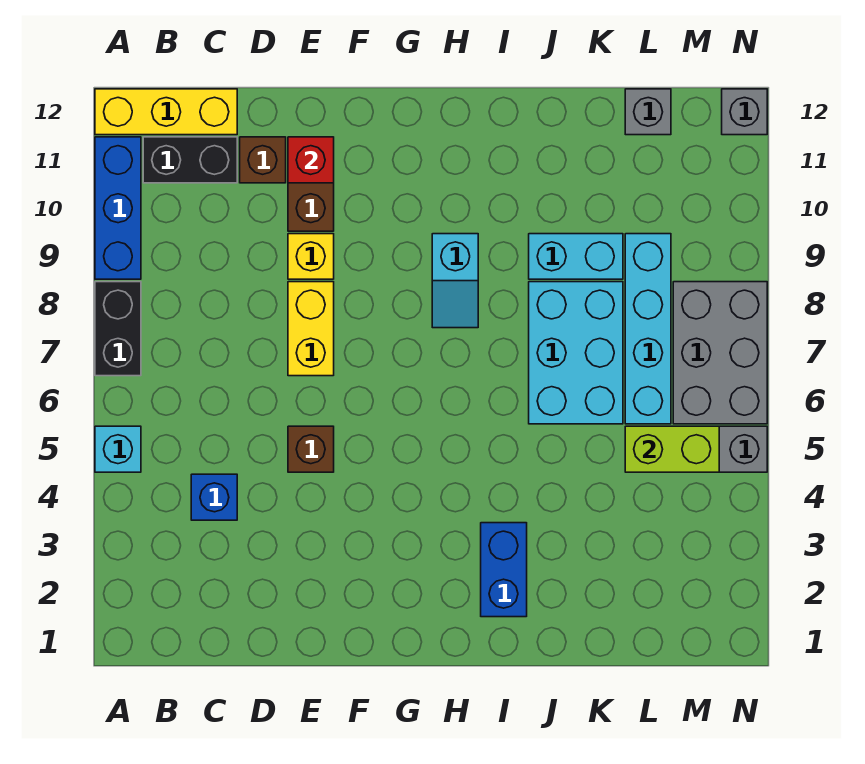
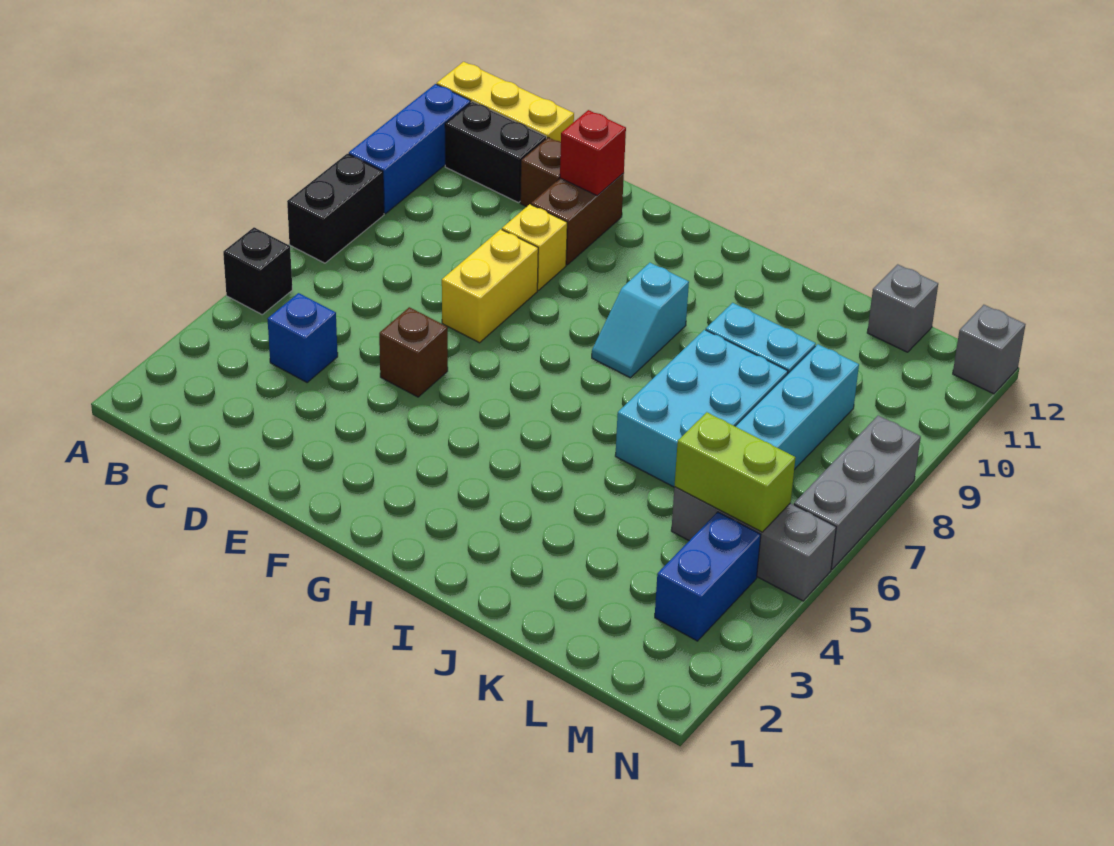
cyan brick A5 level 1 -> black brick A5 level 1
blue brick I2:I3 level 1 -> blue brick M3:M4 level 1
grey brick M6:N8 level 1 -> grey brick N6:N8 level 1

